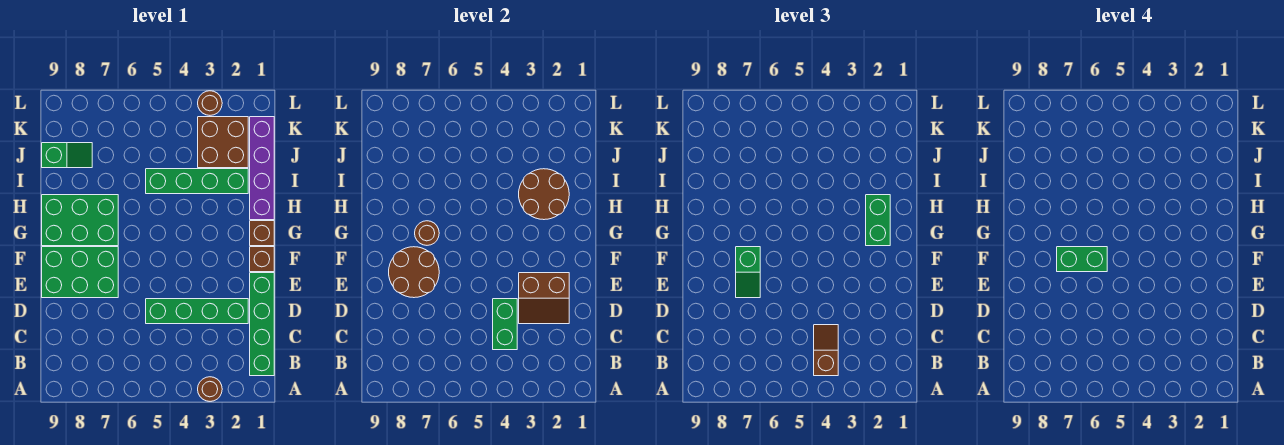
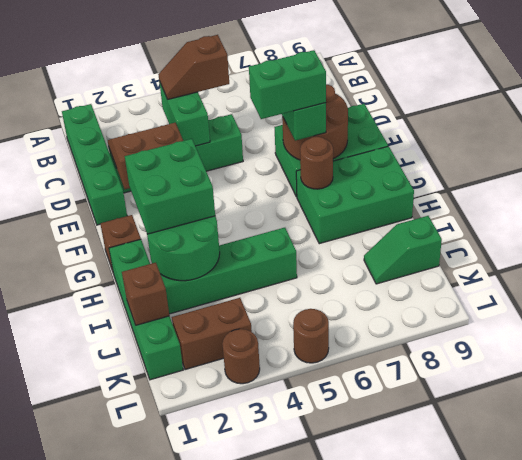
brown round brick A3 level 1 -> brown round brick L5 level 1
brown slope B4:C4 level 3 top B -> brown slope C4:C5 level 3 top 5
brown brick F1 level 1 -> brown brick J1 level 2
green brick G2:H2 level 3 -> green brick G2:H3 level 3
purple brick H1:K1 level 1 -> green brick H1:K1 level 1
brown round brick H2:I3 level 2 -> green round brick H2:I3 level 2
brown brick J2:K3 level 1 -> brown brick K2:K3 level 1

